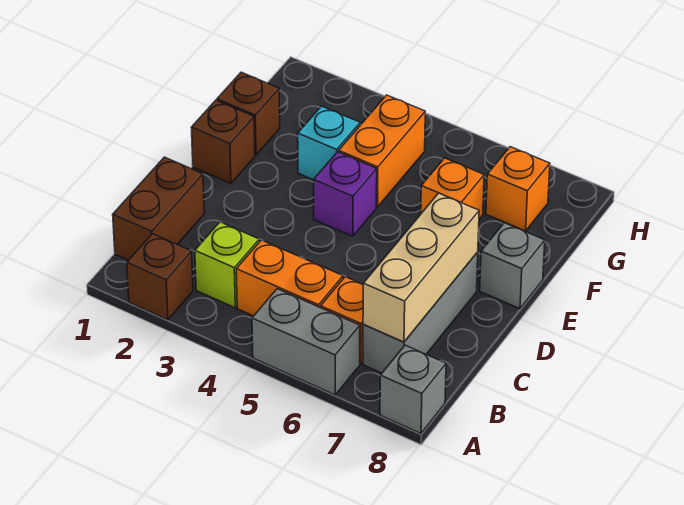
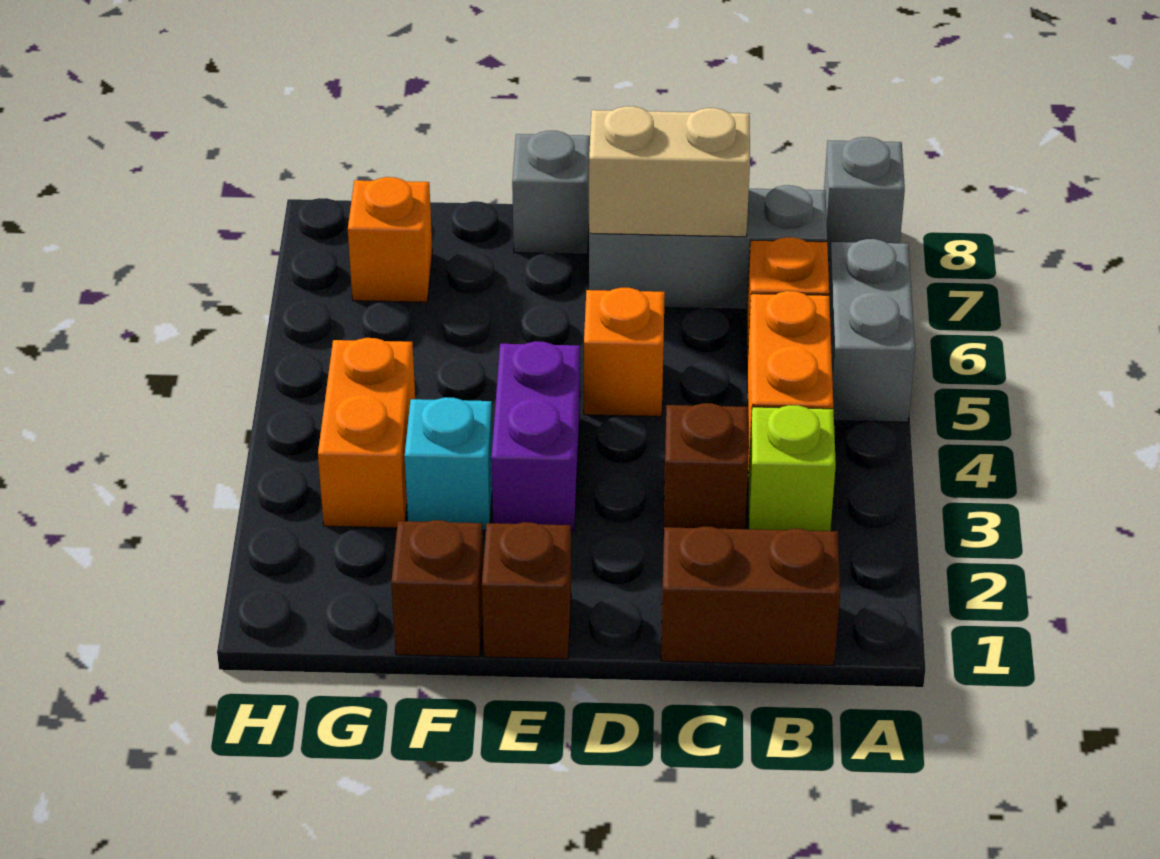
brown brick A2 level 1 -> brown brick C3 level 1
tan brick B7:D7 level 2 -> tan brick C7:D7 level 2
purple brick E4 level 1 -> purple brick E3:E4 level 1
orange brick F4:G4 level 1 -> orange brick G3:G4 level 1
orange brick F6 level 1 -> orange brick D5 level 1

